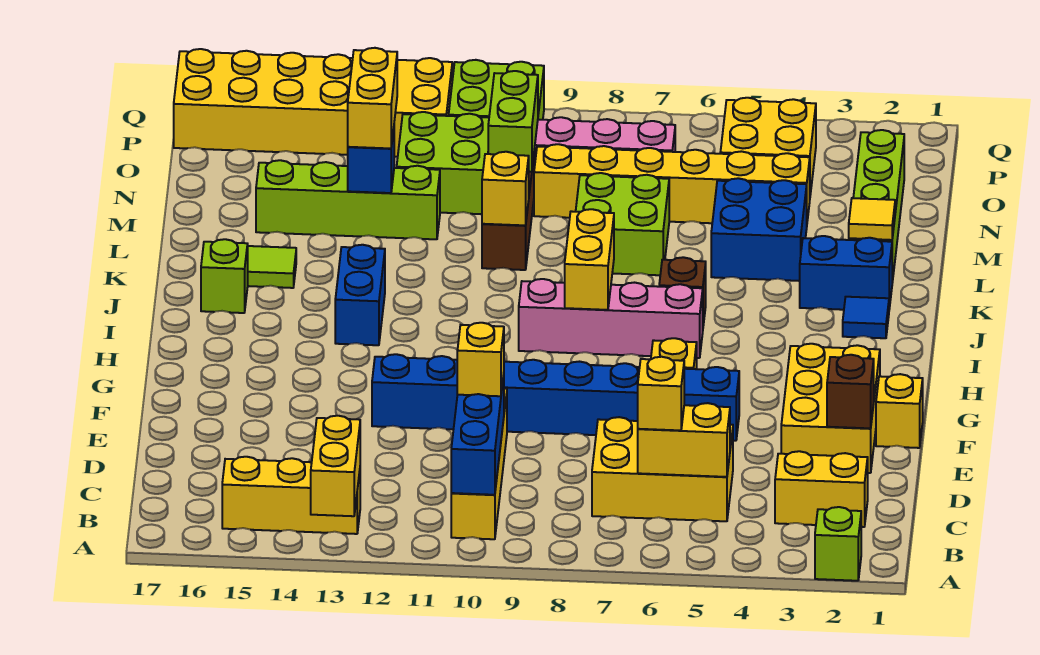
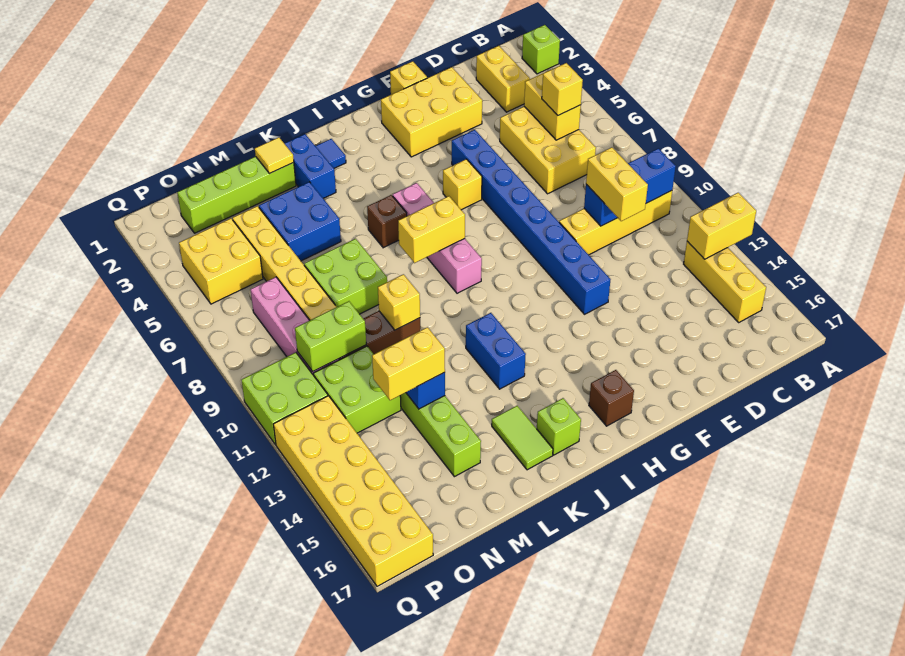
yellow brick D10 level 3 -> yellow brick D10:D11 level 3
brown brick E2 level 2 -> brown brick H16 level 1
blue brick I13:J13 level 1 -> blue brick J12:J13 level 1

